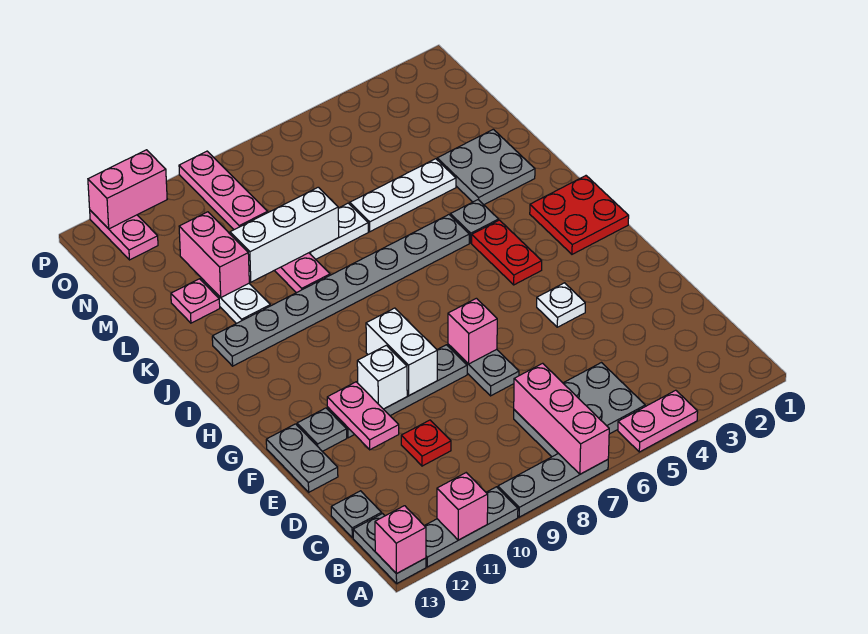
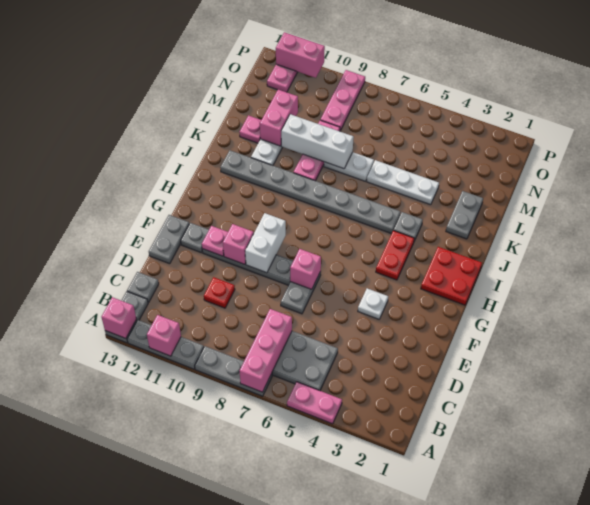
pink plate E11:F11 level 2 -> pink plate F11 level 2
white brick F10 level 2 -> pink brick F10 level 2
grey plate K2:L3 level 1 -> grey plate K2:L2 level 1

